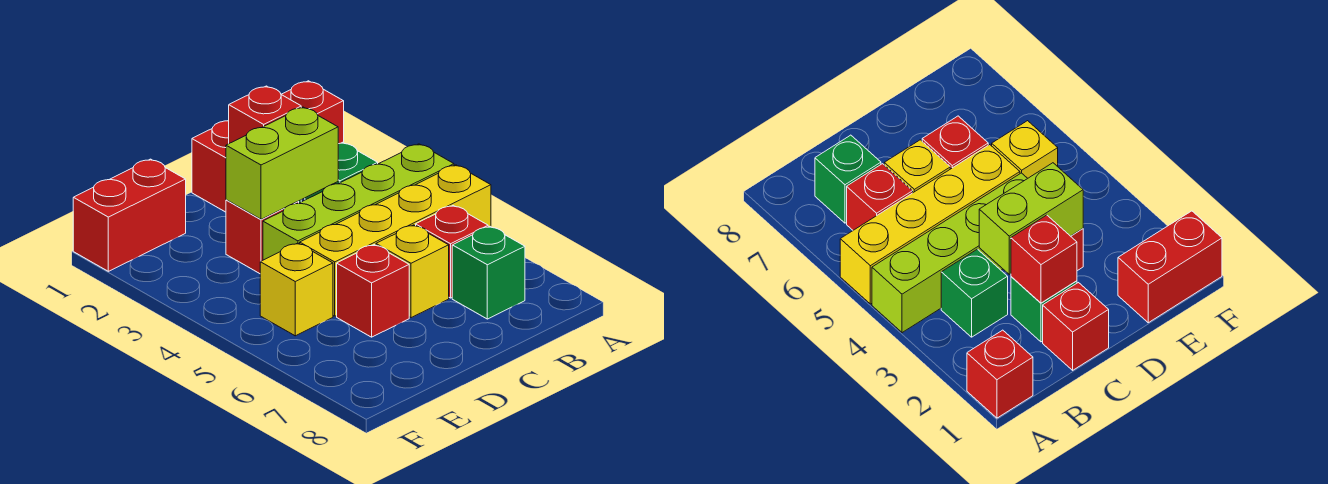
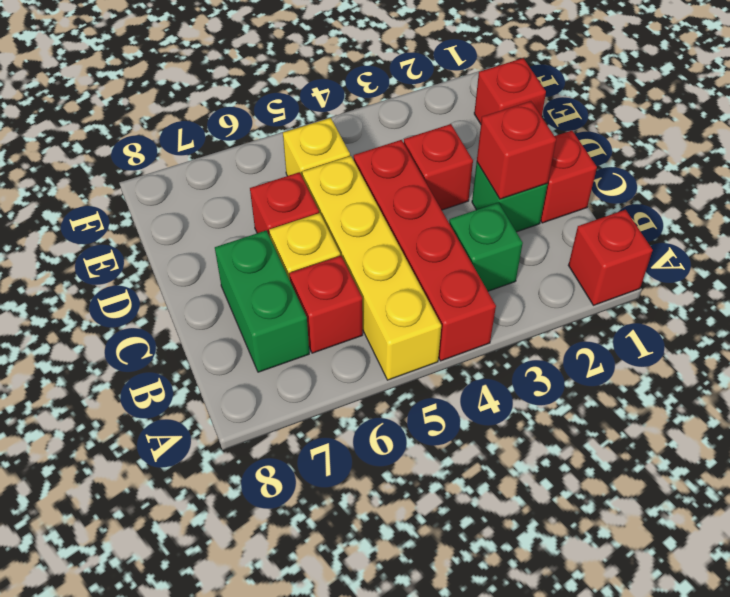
lime brick A4:D4 level 1 -> red brick A4:D4 level 1
green brick B7 level 1 -> green brick B7:C7 level 1
lime brick C3:D3 level 2 -> none
red brick E1:F1 level 1 -> red brick E1 level 1

